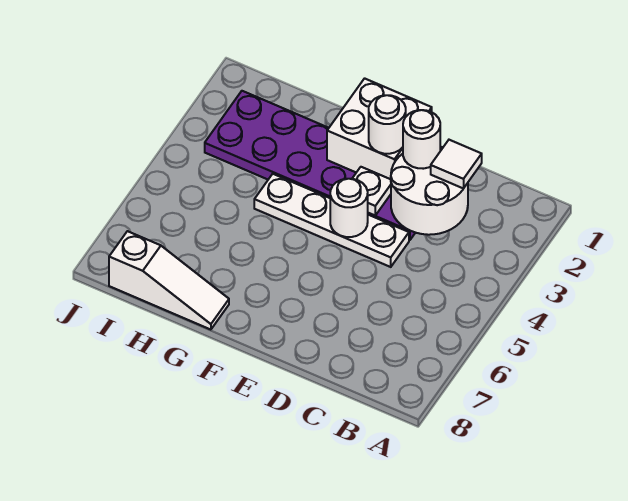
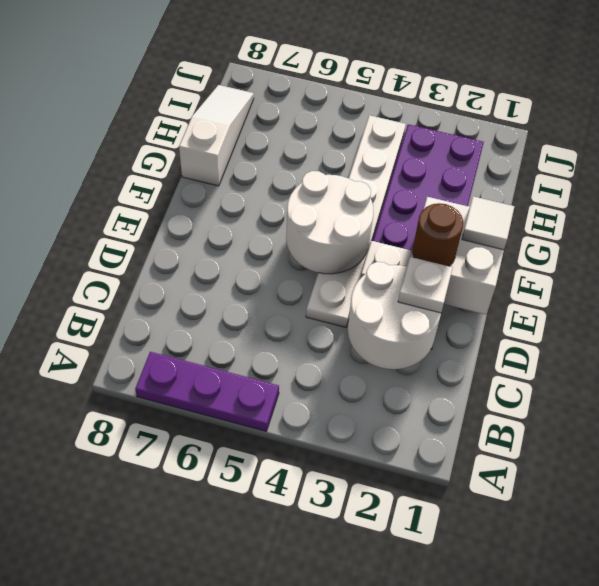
none -> purple plate A5:A7 level 1
white tile C2 level 3 -> white tile F1 level 3
white round brick D2 level 3 -> white plate D2 level 3
white plate D4:G4 level 1 -> white plate D4:I4 level 1
white round brick E2 level 3 -> brown round brick E2 level 3
white round brick E4 level 2 -> white round brick E4:F5 level 2
white slope G8:I8 level 1 top I -> white slope G8:I8 level 1 top G

